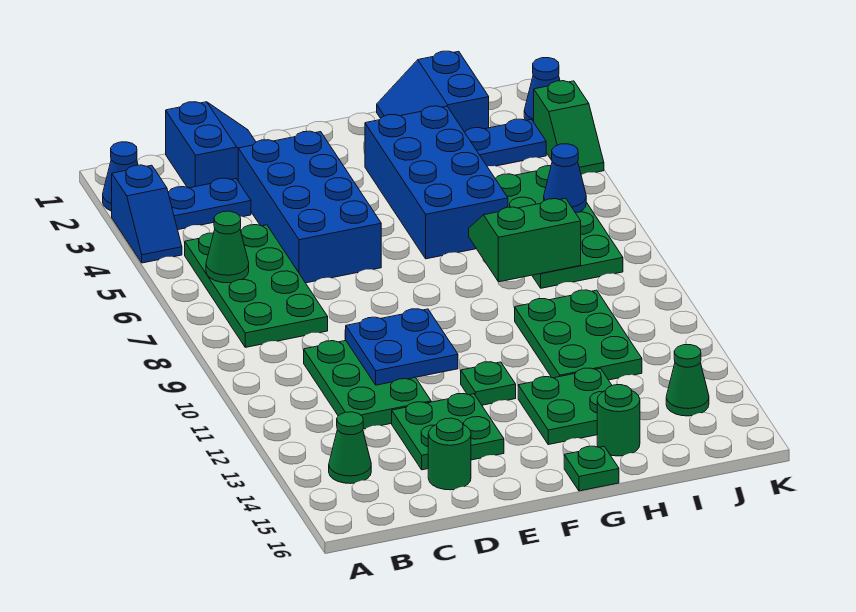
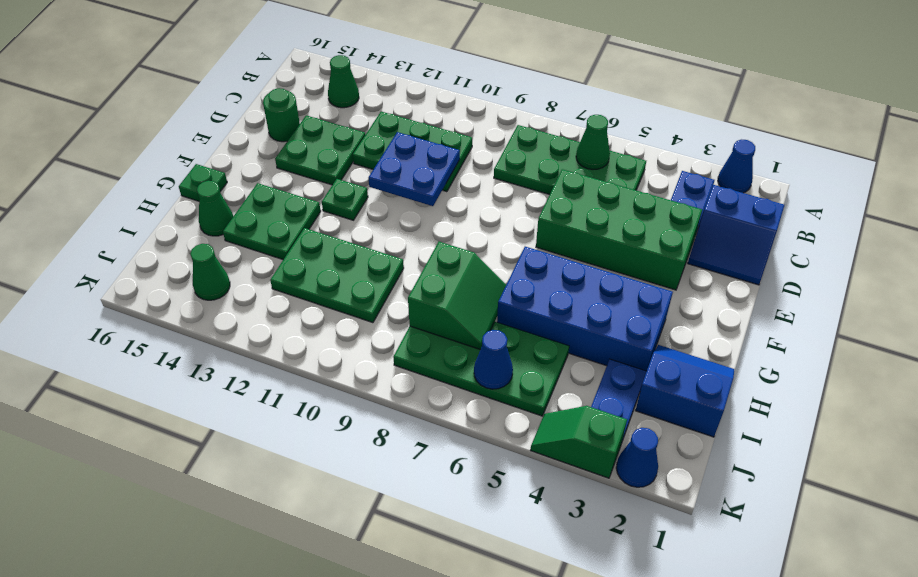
blue slope A3:A4 level 1 top 3 -> none
blue brick D3:E6 level 1 -> green brick D3:E6 level 1
green round brick H15 level 1 -> green cone H15 level 1

